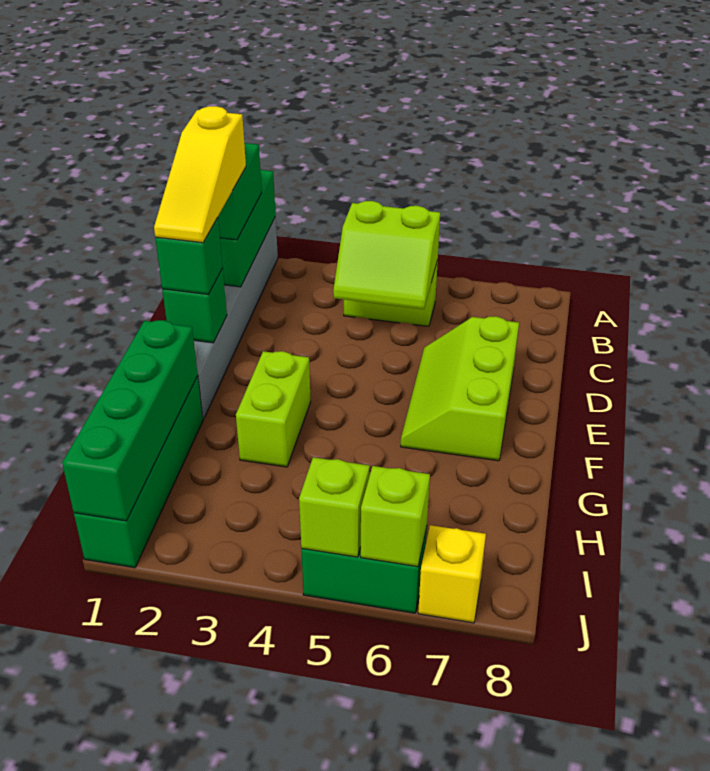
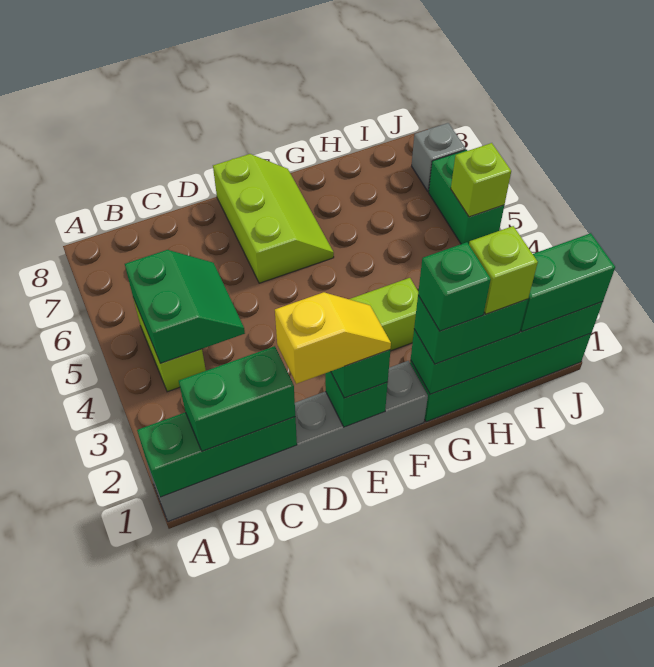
lime slope B4:C5 level 2 top B -> green slope B4:C5 level 2 top B
yellow slope C1:E1 level 4 top C -> yellow slope D1:E1 level 4 top D
lime slope D6:F7 level 1 top 7 -> lime slope E6:F8 level 1 top E
none -> green brick G1:H1 level 3
none -> green brick G1 level 4
none -> green brick I1:J1 level 3
lime brick J6 level 2 -> lime brick H1 level 4
yellow brick J7 level 1 -> grey brick J7 level 1

